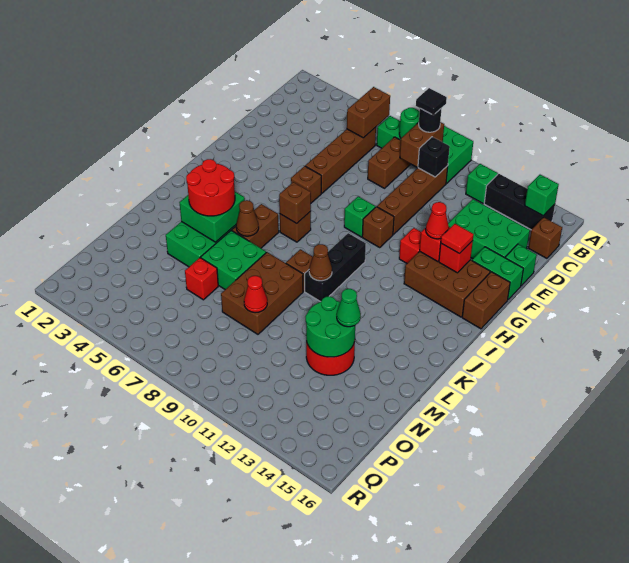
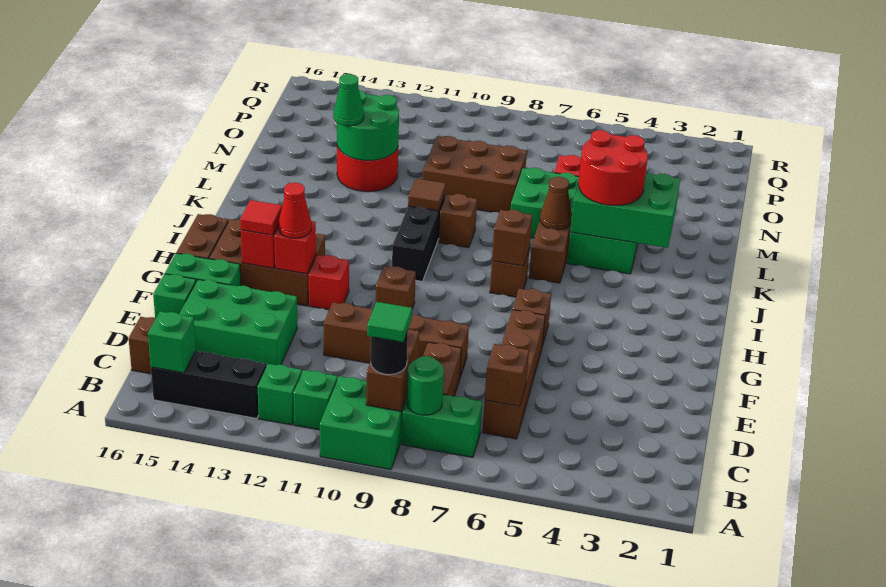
brown brick B6:C6 level 2 -> brown brick C6 level 2
black tile B9 level 4 -> green tile B9 level 4
brown brick C10:F10 level 1 -> brown brick E8:E11 level 1
black brick C10 level 2 -> none
green brick G9 level 1 -> green brick B11 level 1
green brick K4:L5 level 2 -> green brick K3:L5 level 2
brown cone K10 level 2 -> brown tile K10 level 2
brown brick L8:N9 level 1 -> brown brick M8:N10 level 1
red cone N9 level 2 -> none

